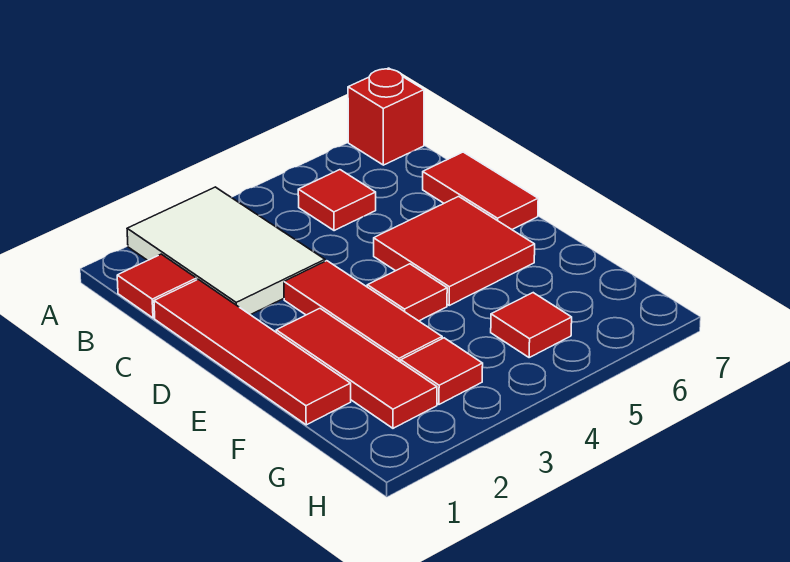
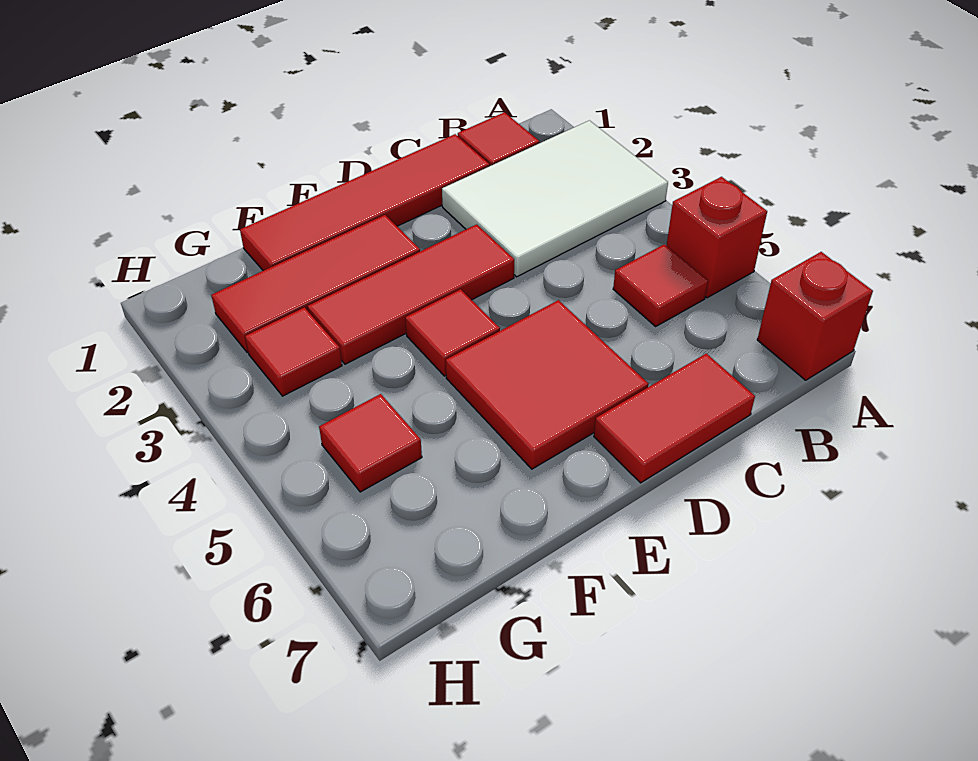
none -> red brick A5 level 1

